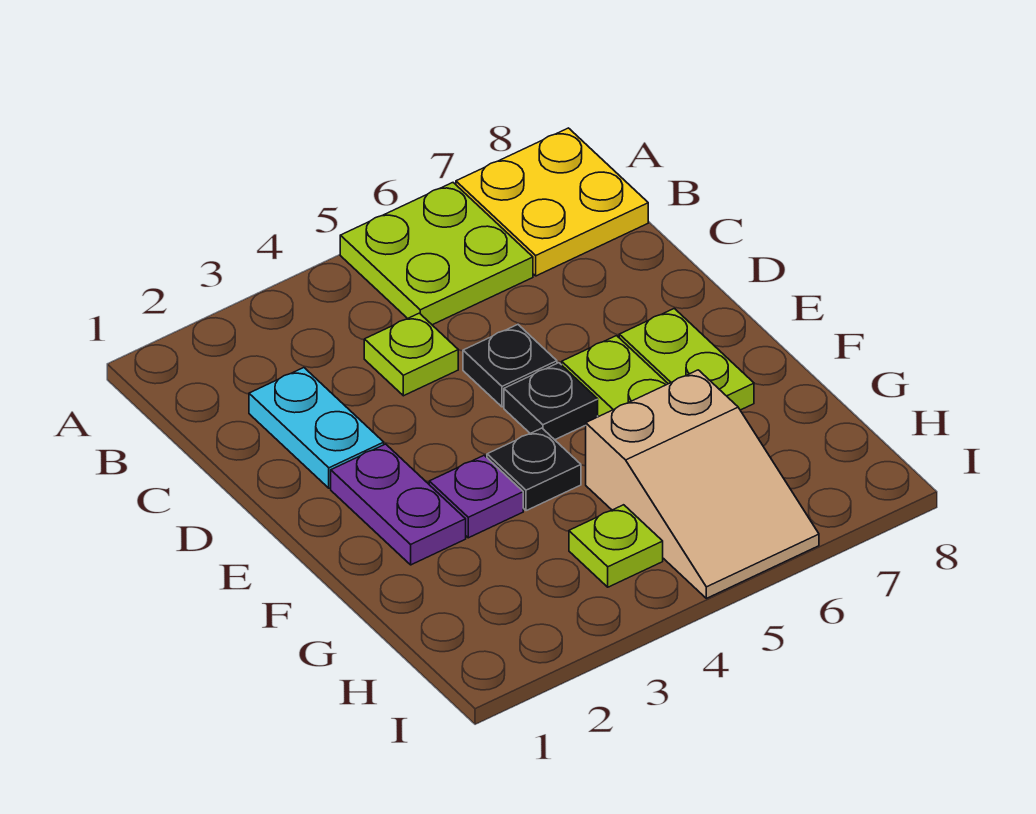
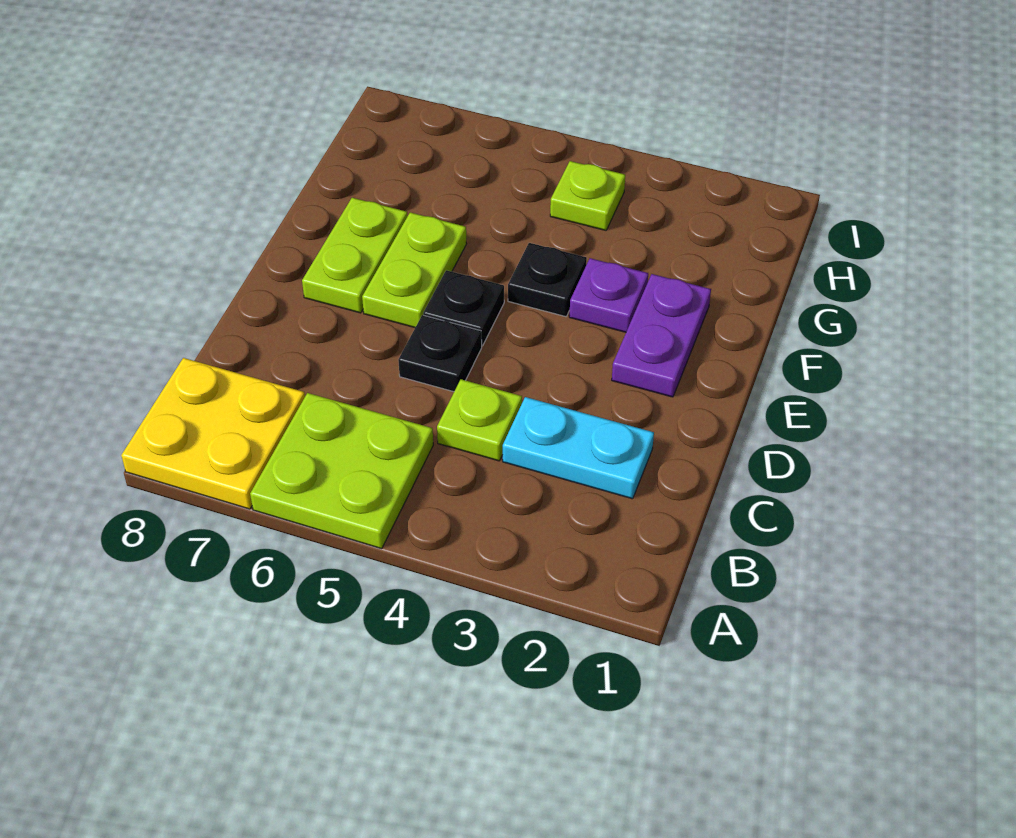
cyan plate C2:D2 level 1 -> cyan plate C2:C3 level 1
tan slope G5:I6 level 1 top G -> none

